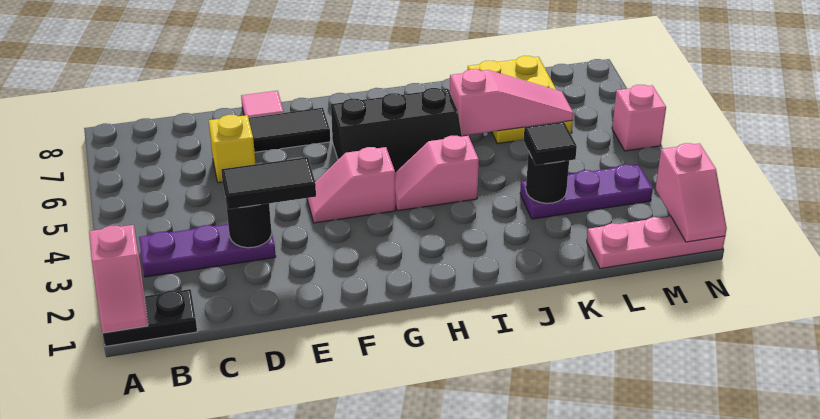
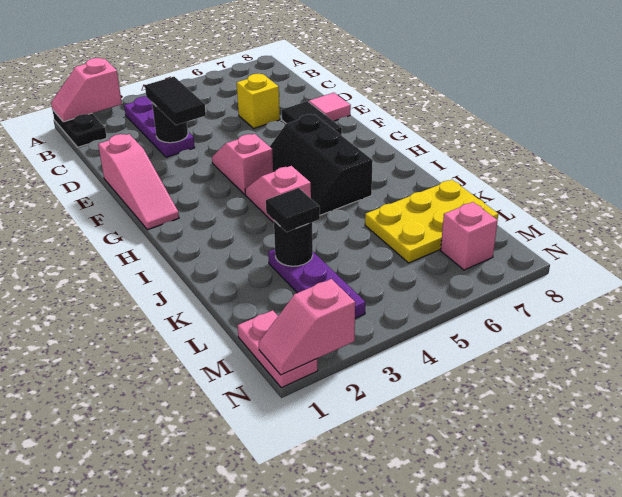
pink slope J6:L6 level 2 top J -> pink slope E1:G1 level 1 top E
pink plate L1:N1 level 1 -> pink plate M1:N1 level 1
pink brick N5 level 1 -> pink brick M7 level 1

